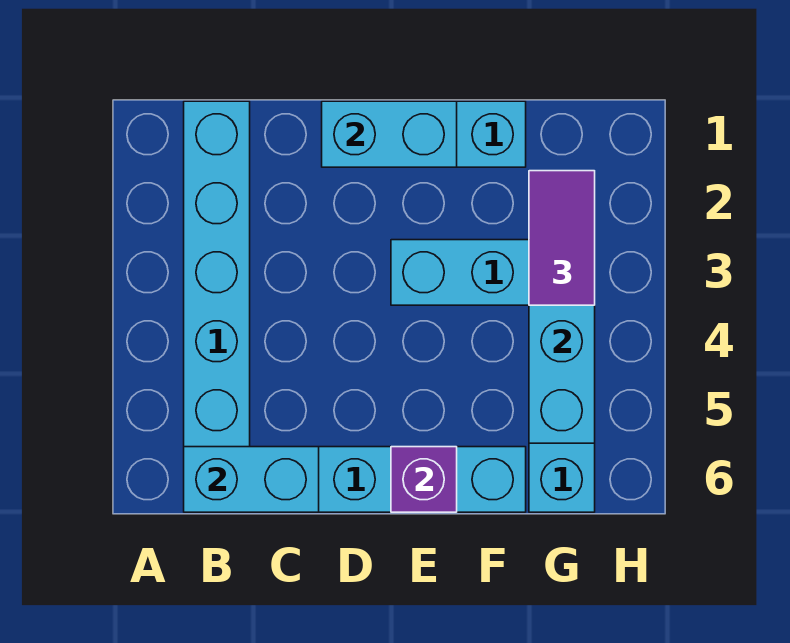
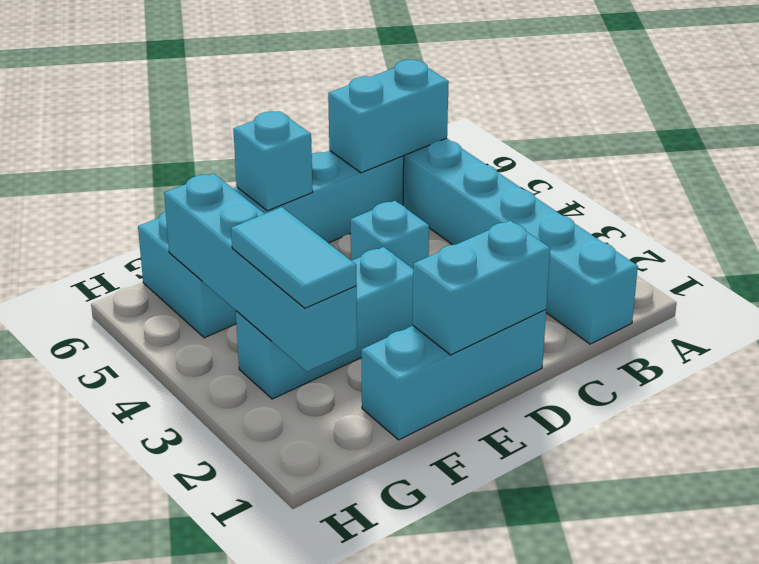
none -> cyan brick D4 level 1
purple brick E6 level 2 -> cyan brick E6 level 2
purple tile G2:G3 level 3 -> cyan tile G2:G3 level 3

